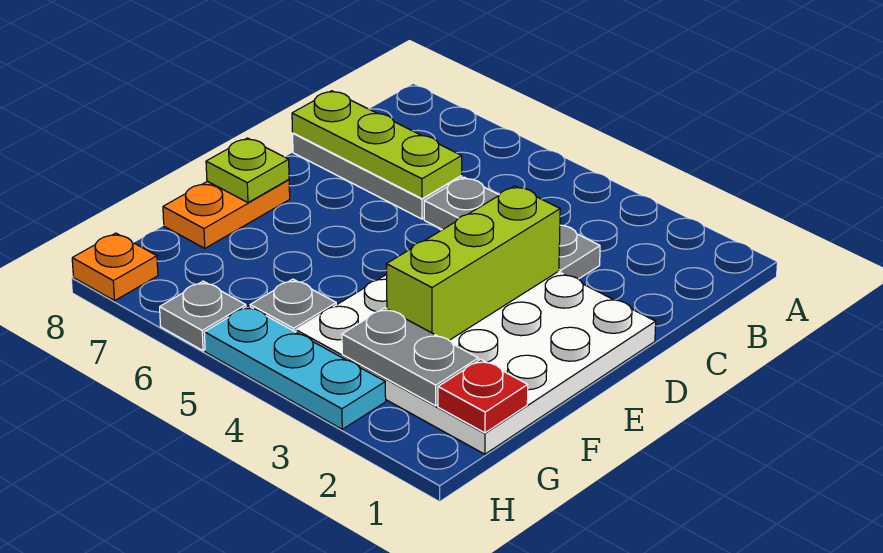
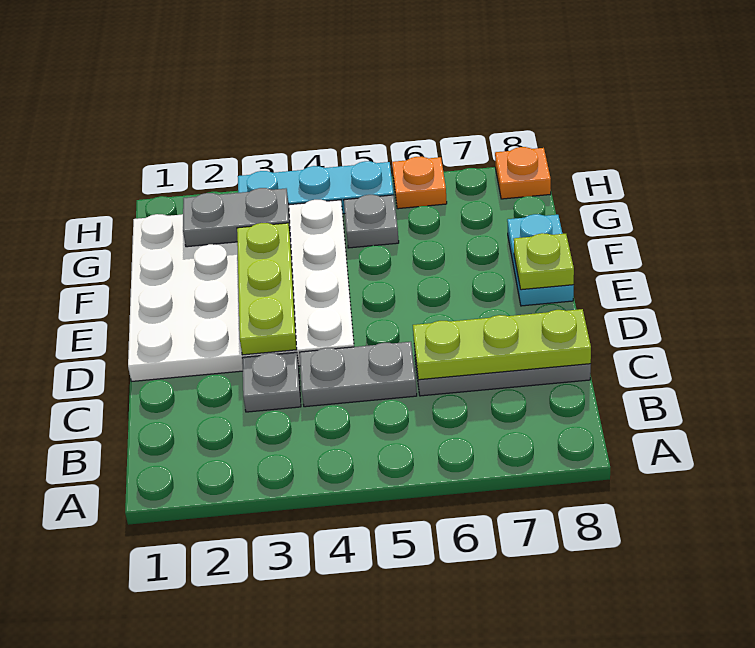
lime brick D3:F3 level 2 -> lime plate D3:F3 level 2
orange plate E8:F8 level 1 -> cyan plate E8:F8 level 1
red plate G1 level 2 -> none
grey plate H6 level 1 -> orange plate H6 level 1

